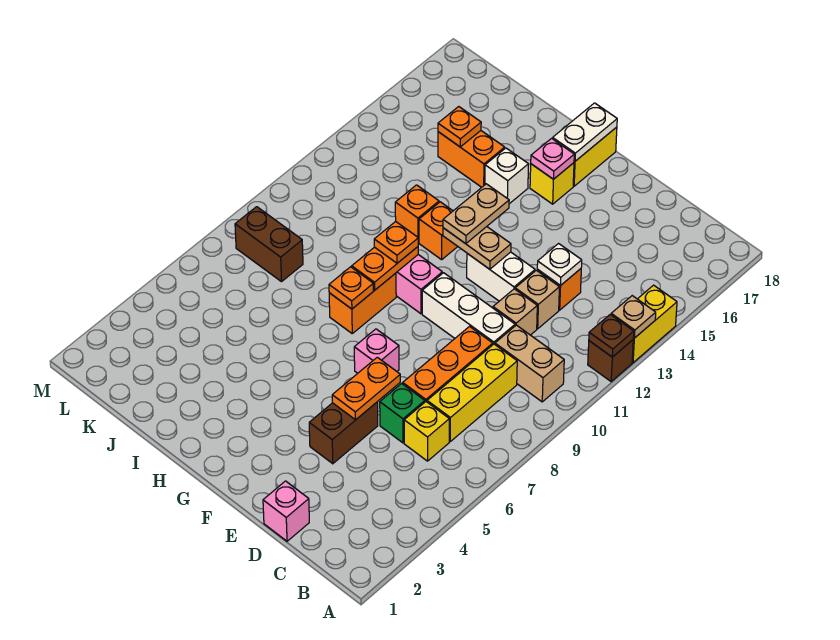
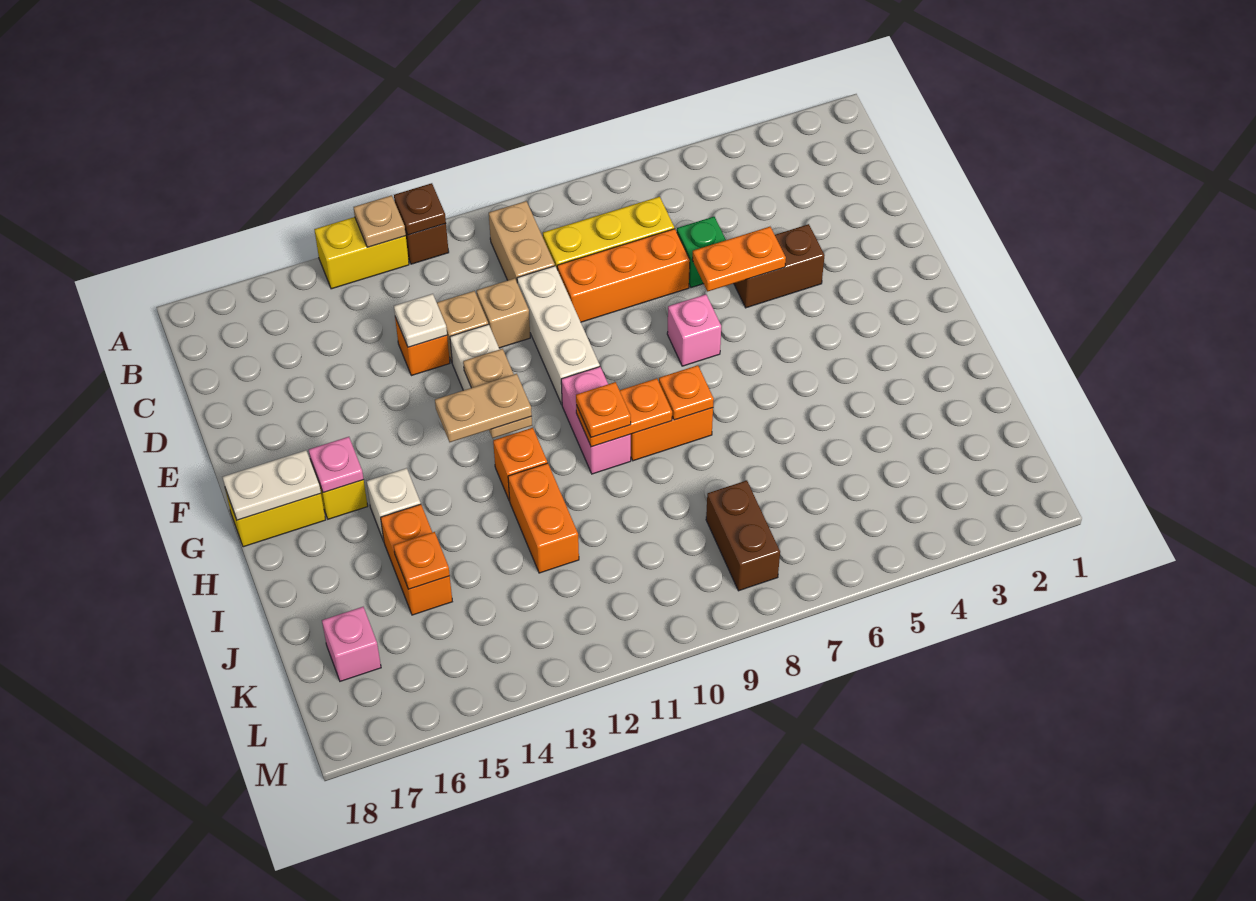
yellow brick C6 level 1 -> none
pink brick D1 level 1 -> pink brick K17 level 1
orange brick I12 level 1 -> orange brick I12:J12 level 1

